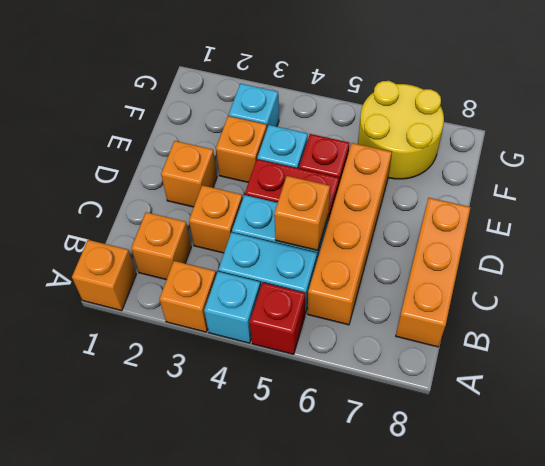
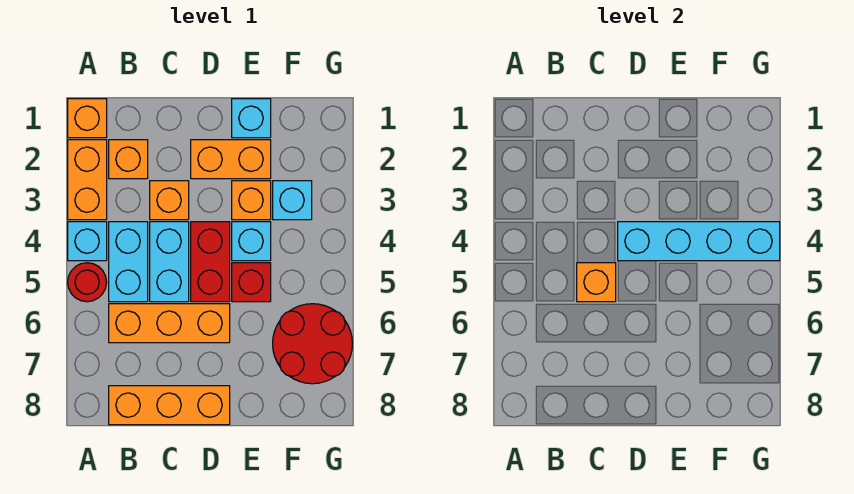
orange brick A3 level 1 -> orange brick A2:A3 level 1
red brick A5 level 1 -> red round brick A5 level 1
orange brick B6:E6 level 1 -> orange brick B6:D6 level 1
orange brick D2 level 1 -> orange brick D2:E2 level 1
none -> cyan brick D4:G4 level 2
none -> cyan brick E1 level 1
yellow round brick F6:G7 level 1 -> red round brick F6:G7 level 1

